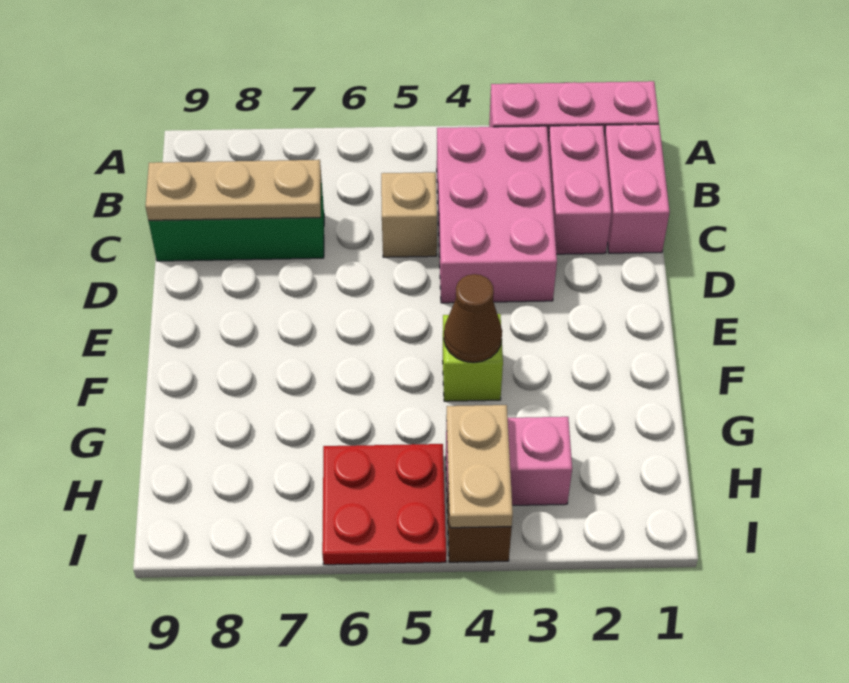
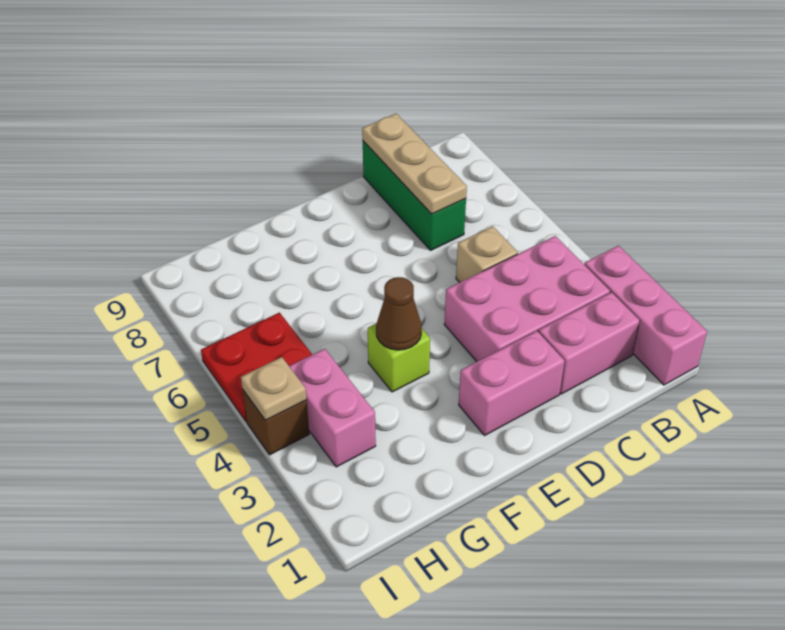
pink brick B1:C1 level 1 -> pink brick D2:E2 level 1
tan plate H4:I4 level 2 -> tan plate I4 level 2

